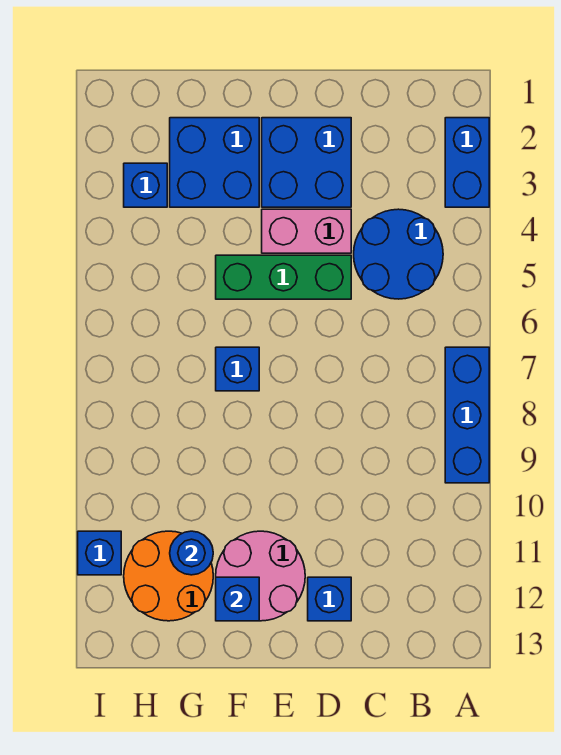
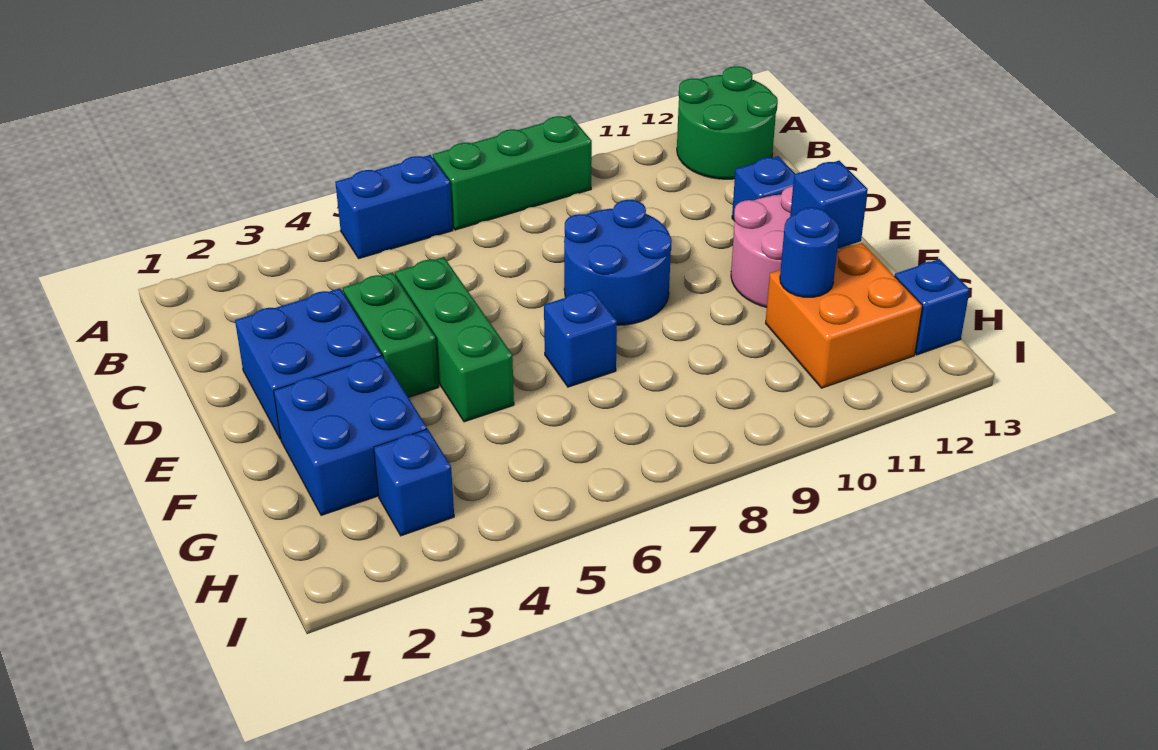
blue brick A2:A3 level 1 -> blue brick A5:A6 level 1
blue brick A7:A9 level 1 -> green brick A7:A9 level 1
none -> green round brick A12:B13 level 1
blue round brick B4:C5 level 1 -> blue round brick D8:E9 level 1
pink brick D4:E4 level 1 -> green brick D4:E4 level 1
orange round brick G11:H12 level 1 -> orange brick G11:H12 level 1
blue brick I11 level 1 -> blue brick H13 level 1

